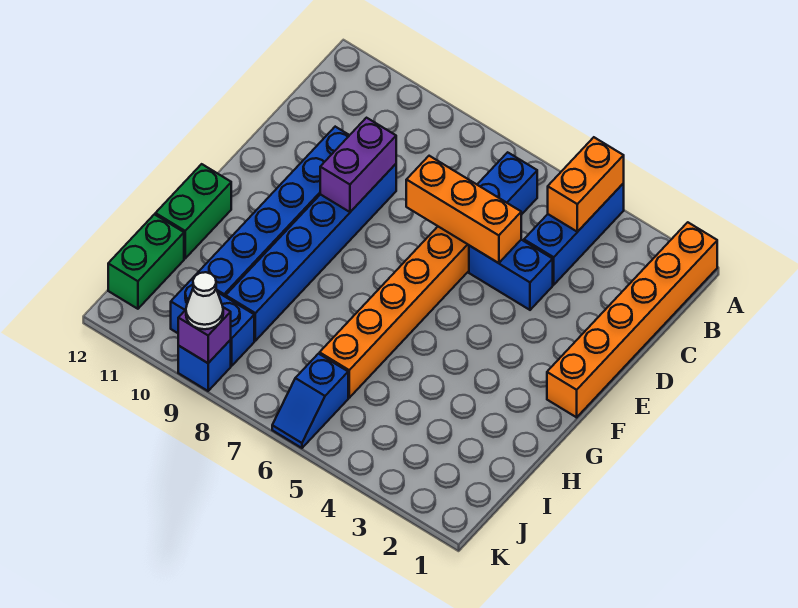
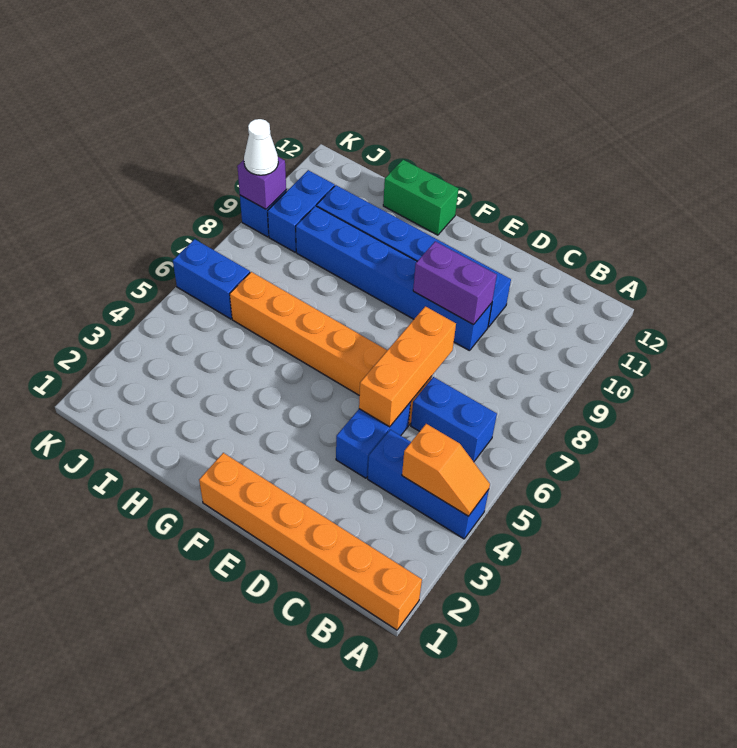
orange brick A4:B4 level 2 -> orange slope A4:B4 level 2 top B
green brick I12:J12 level 1 -> none
blue slope J6:K6 level 1 top J -> blue brick J6:K6 level 1

